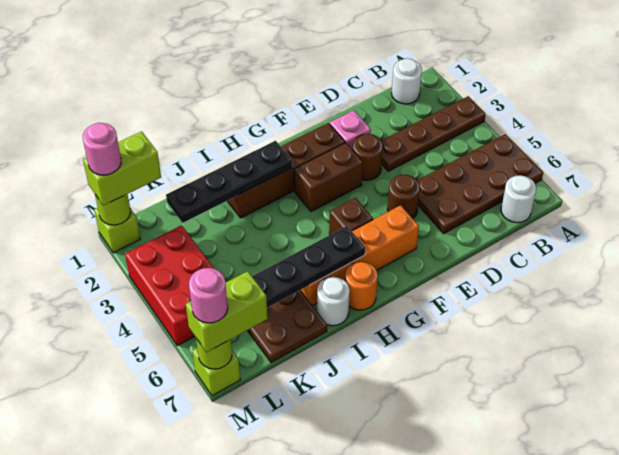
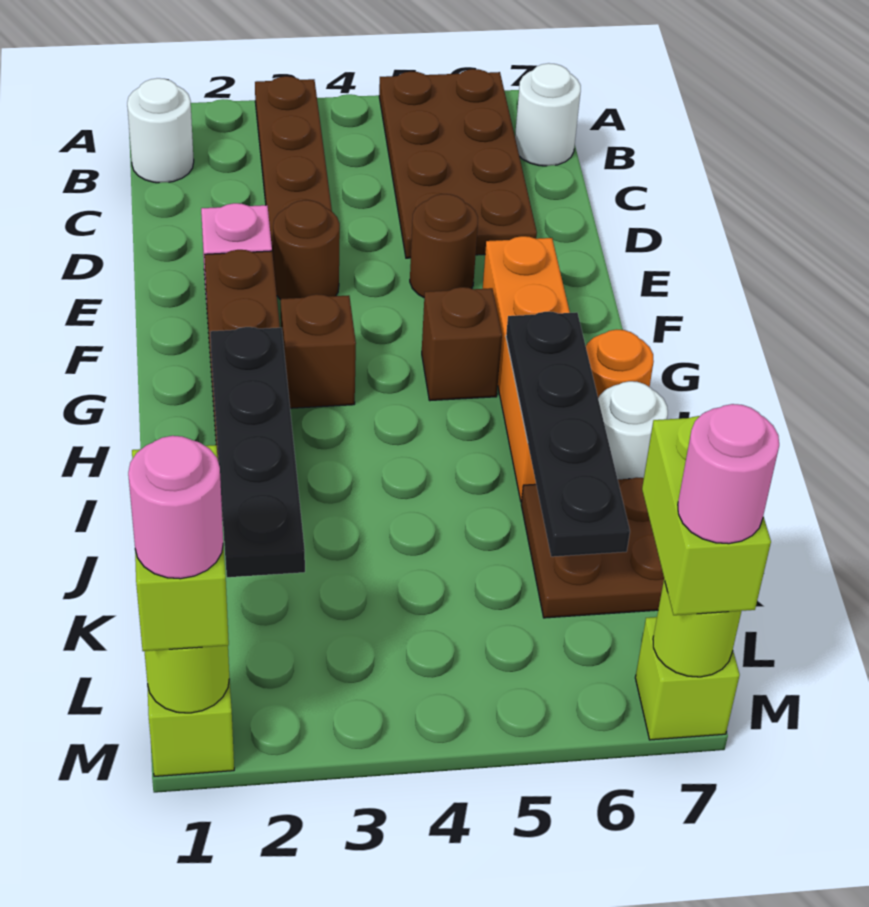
brown brick F3:G3 level 1 -> brown brick G3 level 1
red brick L3:M5 level 1 -> none

